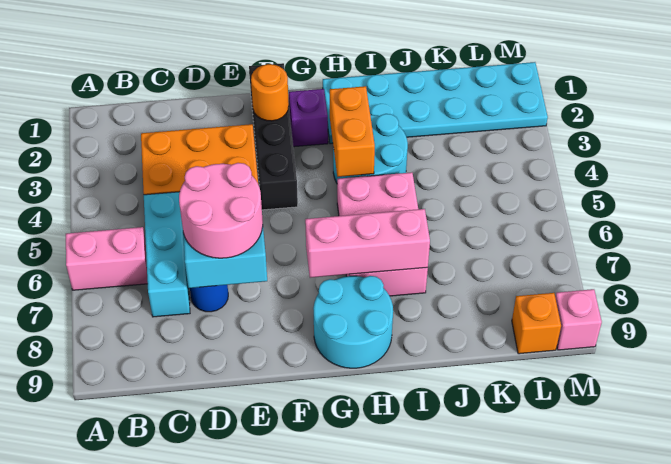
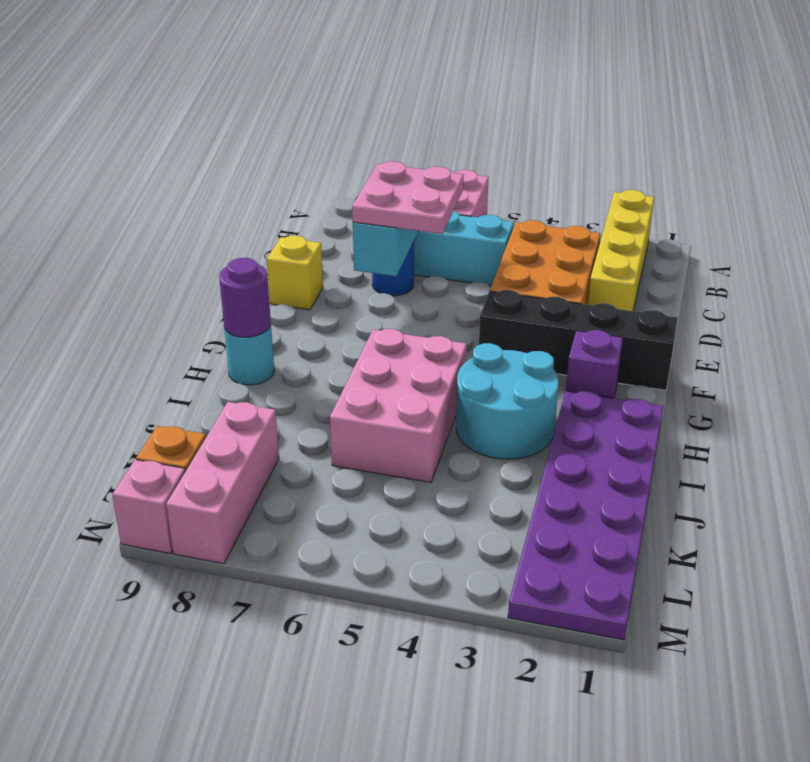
none -> yellow brick A2:D2 level 1
pink round brick D6:E7 level 3 -> pink plate D6:E7 level 3
none -> yellow brick E9 level 1
orange round brick F2 level 2 -> none
pink brick G7:I7 level 2 -> pink brick K8:M8 level 1
cyan round brick G8:H9 level 1 -> cyan round brick H9 level 1
cyan plate H1:M2 level 1 -> purple plate H1:M2 level 1
orange brick H3:H4 level 2 -> none
pink brick H5:I7 level 1 -> pink brick H5:J6 level 1
none -> purple round brick H9 level 2

